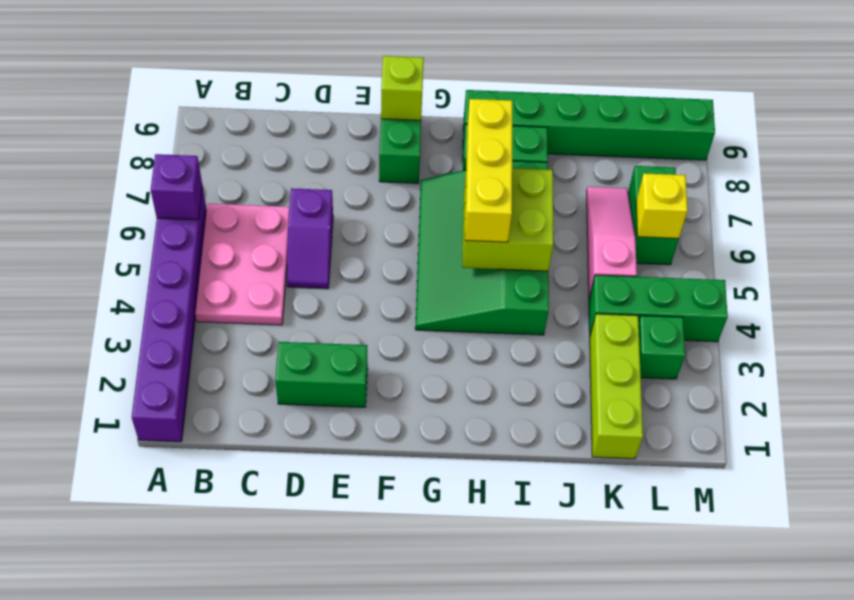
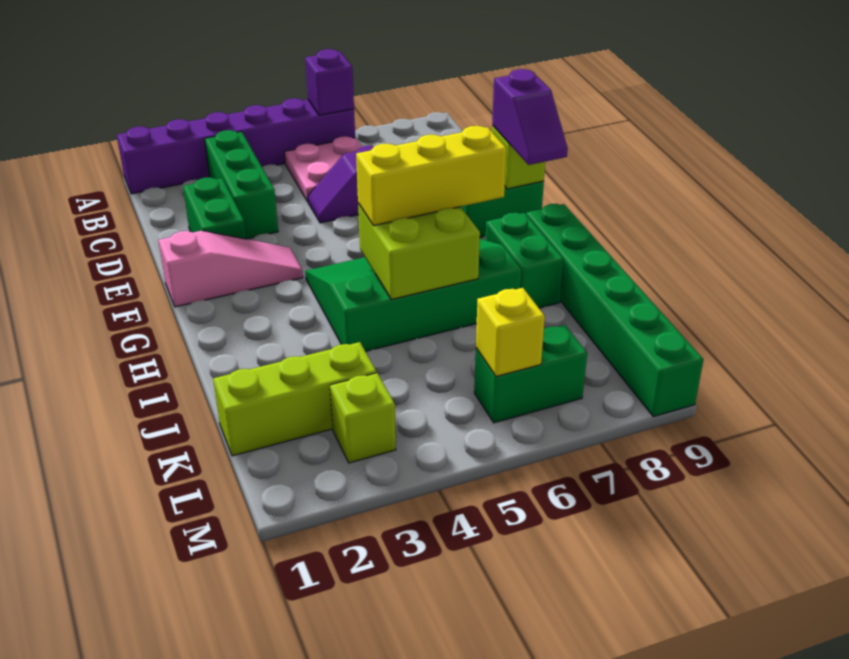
pink plate B4:C6 level 1 -> pink plate B5:C6 level 1
none -> purple slope F9:G9 level 3 top F
green brick K4:M4 level 1 -> green brick B3:D3 level 1
pink slope K5:K7 level 1 top 5 -> pink slope F1:F3 level 1 top 1
green brick L3 level 1 -> lime brick L3 level 1

